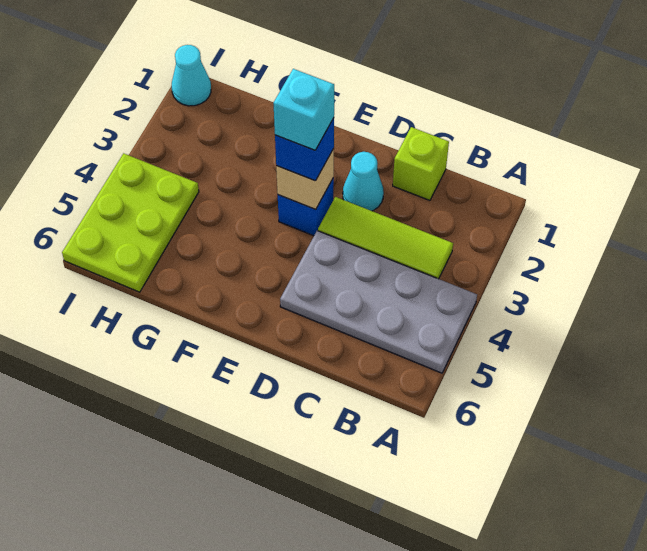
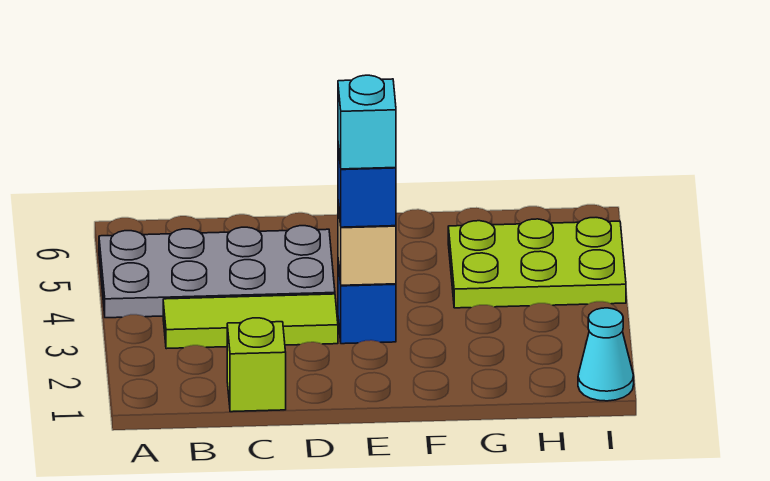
cyan cone D2 level 1 -> none
lime plate H4:I6 level 1 -> lime plate G4:I5 level 1

